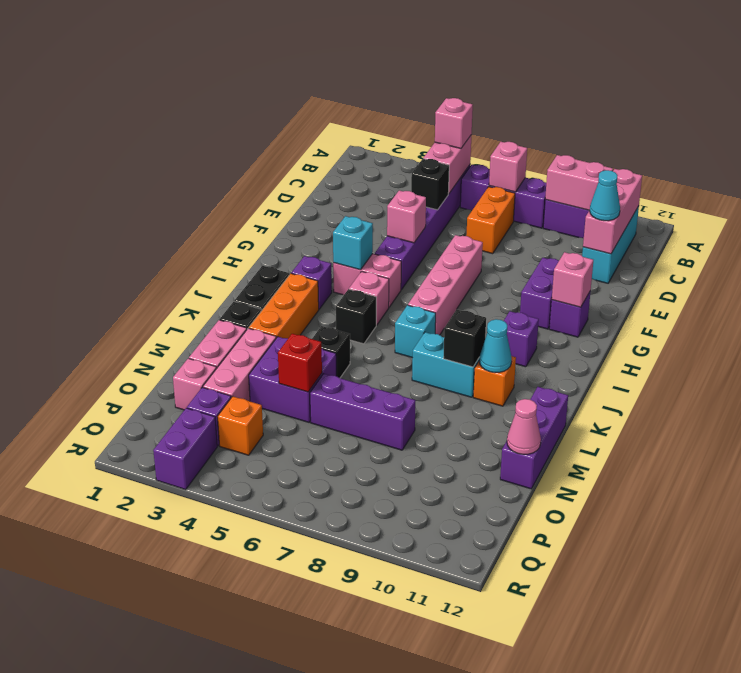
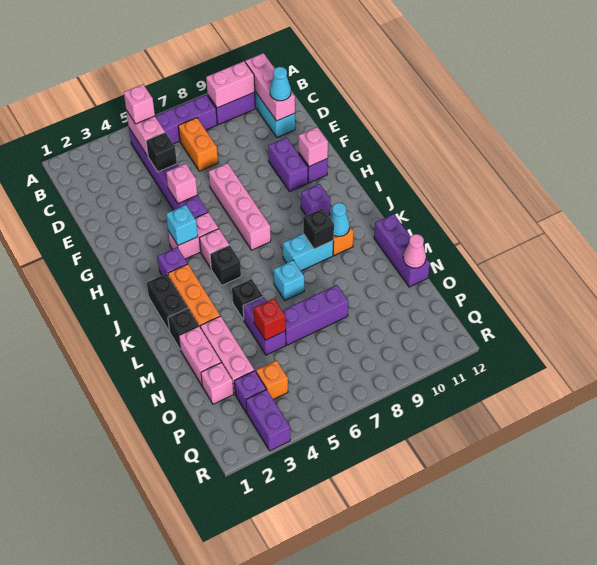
pink brick B7 level 2 -> none
cyan brick J7 level 1 -> cyan brick L7 level 1
purple brick M4:N5 level 1 -> purple brick M5:N5 level 1

